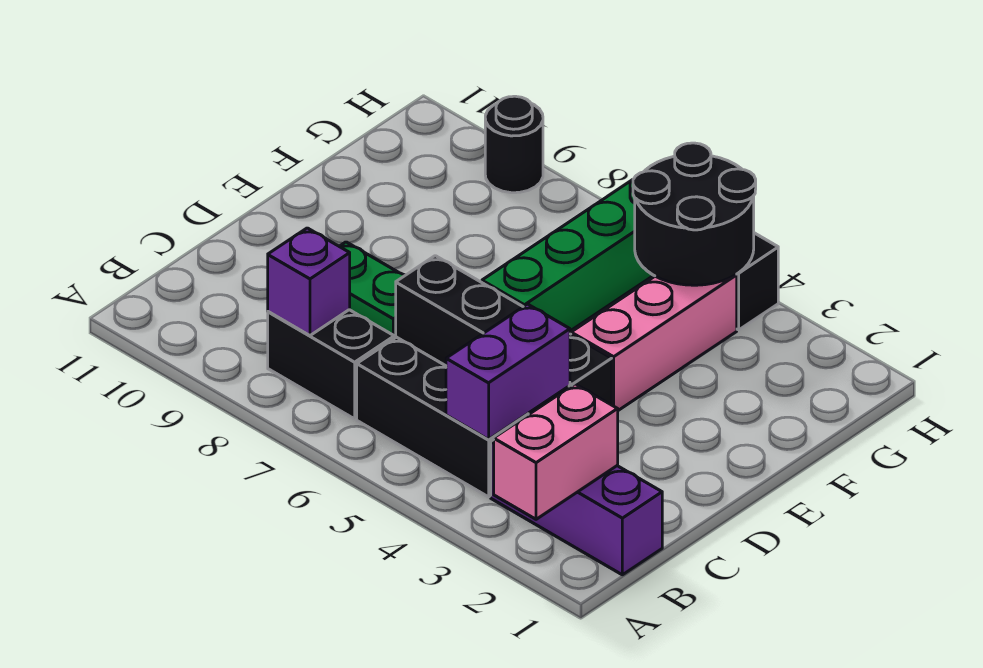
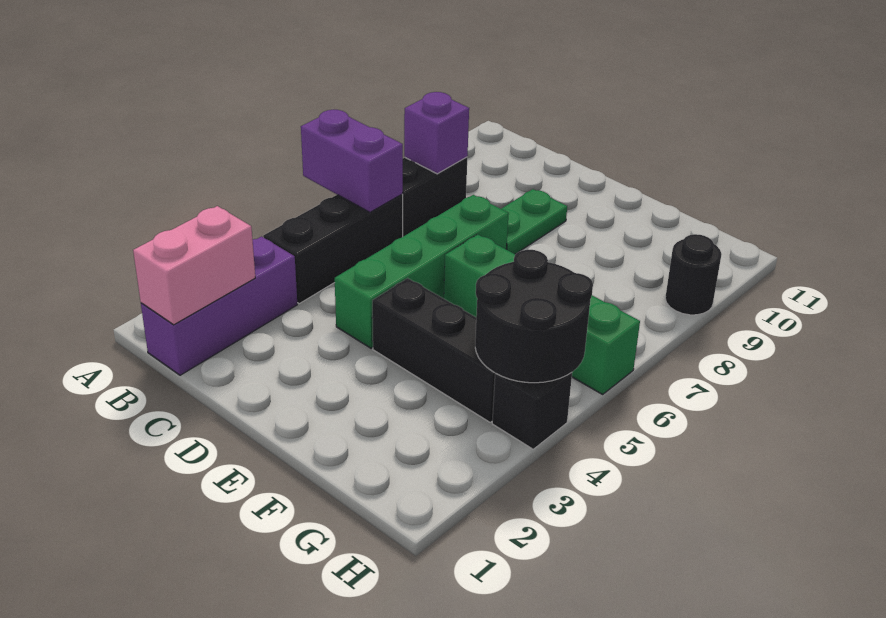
pink brick A2:B2 level 2 -> pink brick B1:B2 level 2
purple brick B4:C4 level 2 -> purple brick A6:B6 level 2
black brick D4:D7 level 1 -> green brick D4:D7 level 1
pink brick E4:G4 level 1 -> black brick E4:G4 level 1

